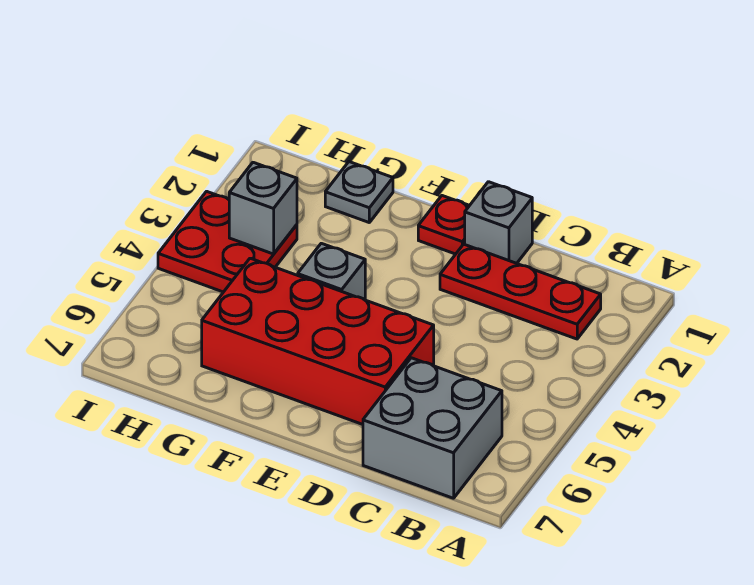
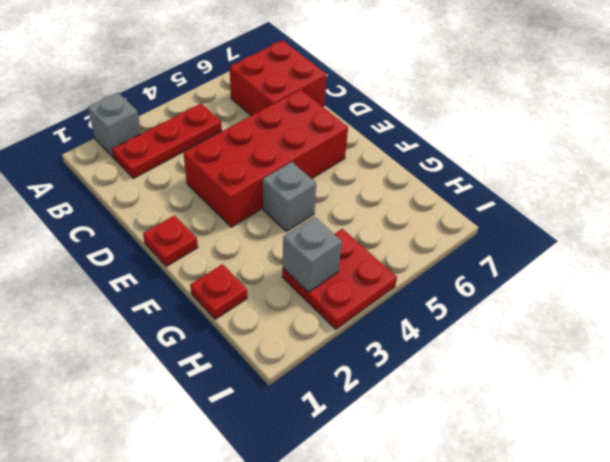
red plate B2:D2 level 1 -> red plate B2:B4 level 1
grey brick B6:C7 level 1 -> red brick B6:C7 level 1
grey brick D1 level 1 -> grey brick A2 level 1
red brick D5:G6 level 1 -> red brick D3:E6 level 1
grey plate G1 level 1 -> red plate G1 level 1

